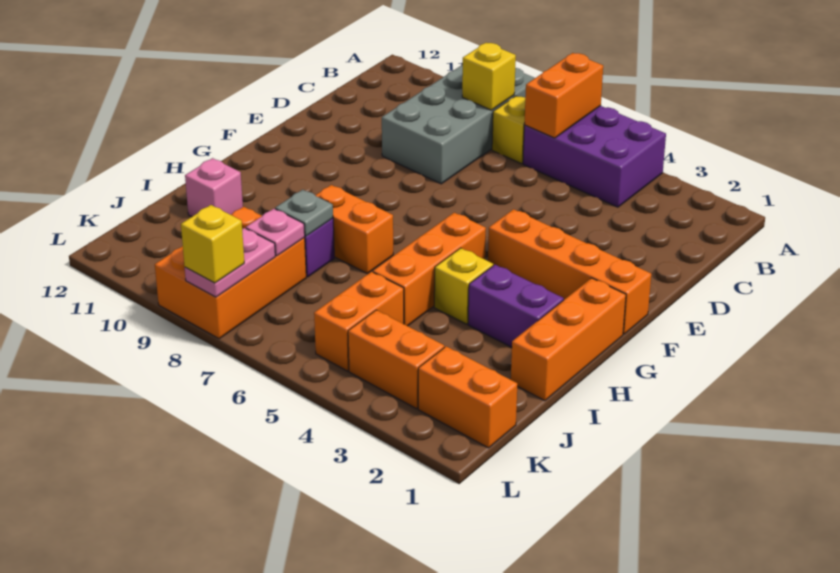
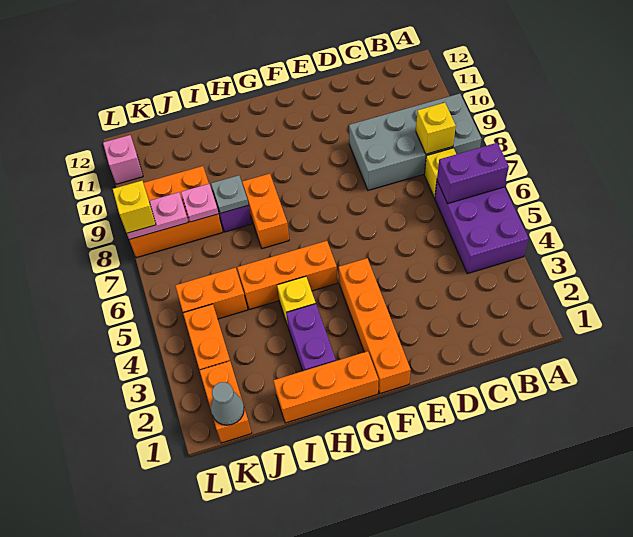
orange brick A6:B6 level 2 -> purple brick A6:B6 level 2
pink brick I11 level 1 -> pink brick L11 level 1
none -> grey cone K1 level 2

